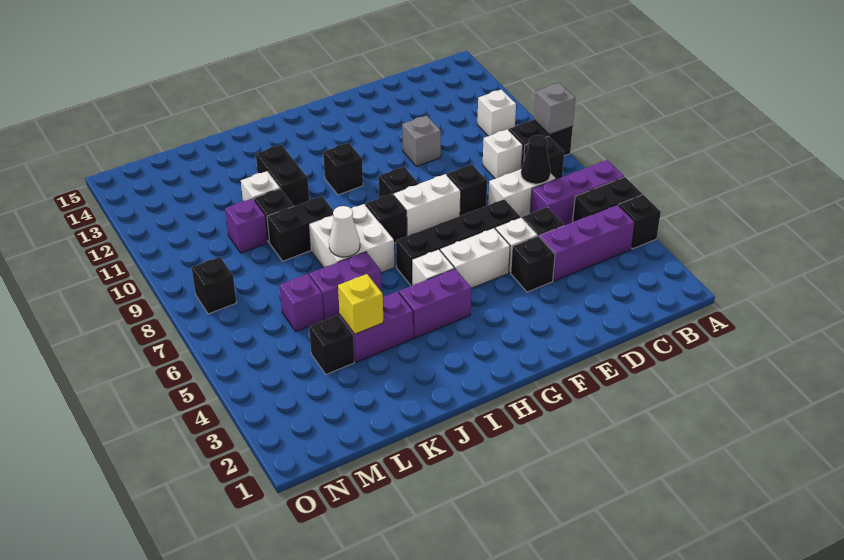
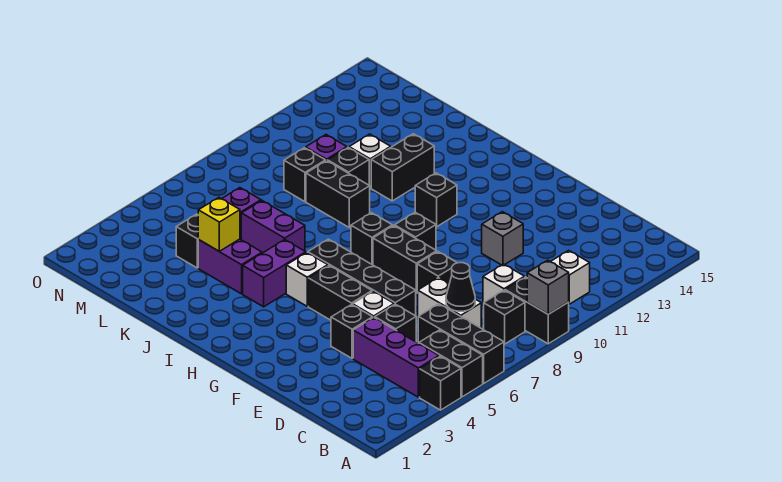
purple brick A6:C6 level 1 -> black brick A6:C6 level 1
white brick F5:G5 level 1 -> black brick F5:G5 level 1
white brick F8:G8 level 1 -> black brick F8:G8 level 1
purple brick H4:I4 level 1 -> purple brick I4:I5 level 1
white brick I7:J8 level 1 -> none
white cone J7 level 2 -> none
black brick N8 level 1 -> black brick L9 level 1

